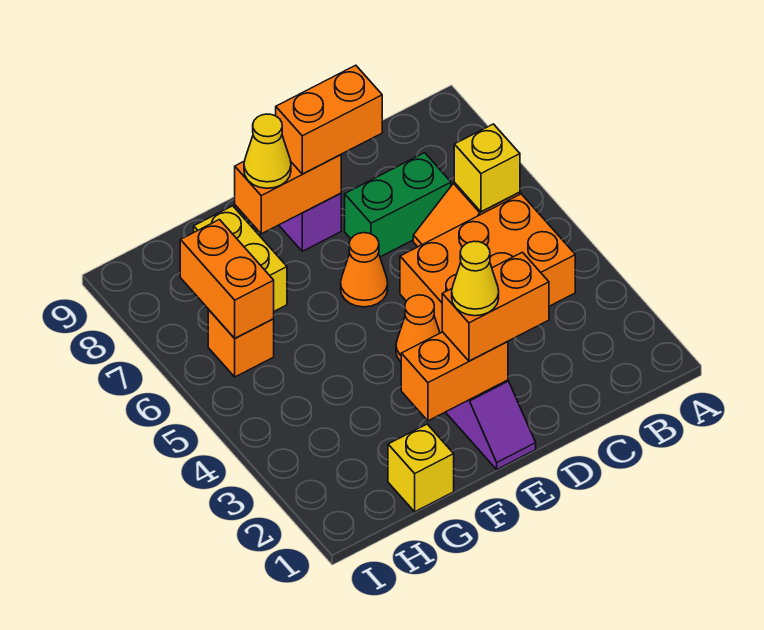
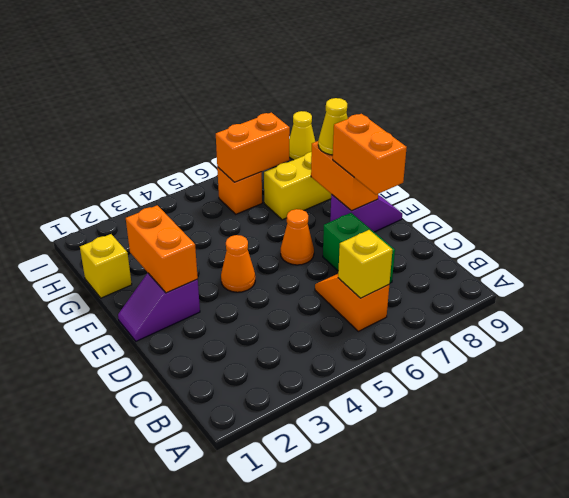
orange brick B4:D5 level 1 -> none
orange brick D2:E2 level 3 -> none
yellow cone E2 level 4 -> yellow cone I9 level 1

